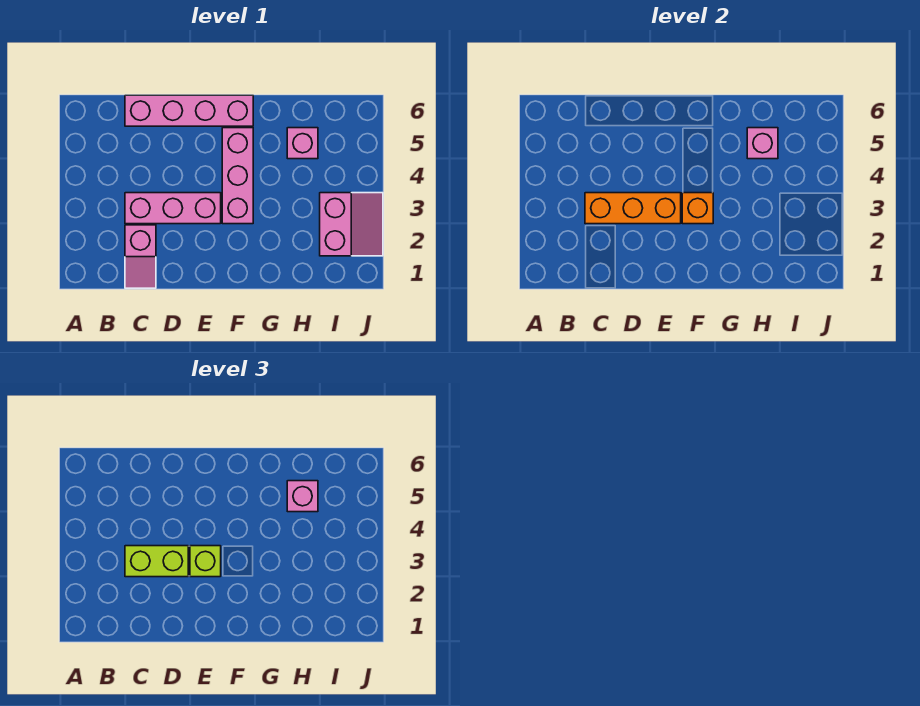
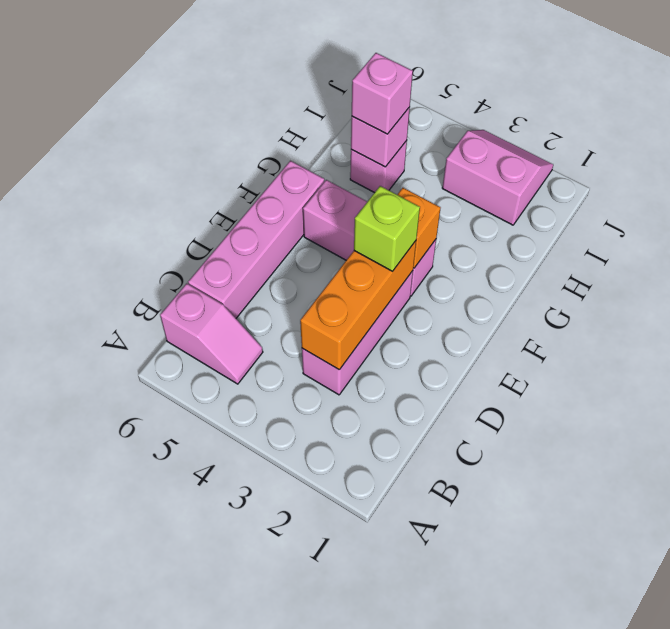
pink slope C1:C2 level 1 top 2 -> pink slope B5:B6 level 1 top 6
lime brick C3:D3 level 3 -> none

